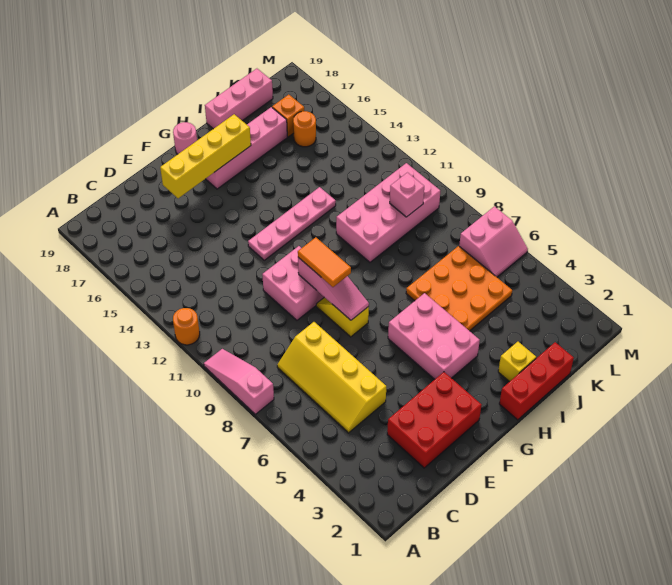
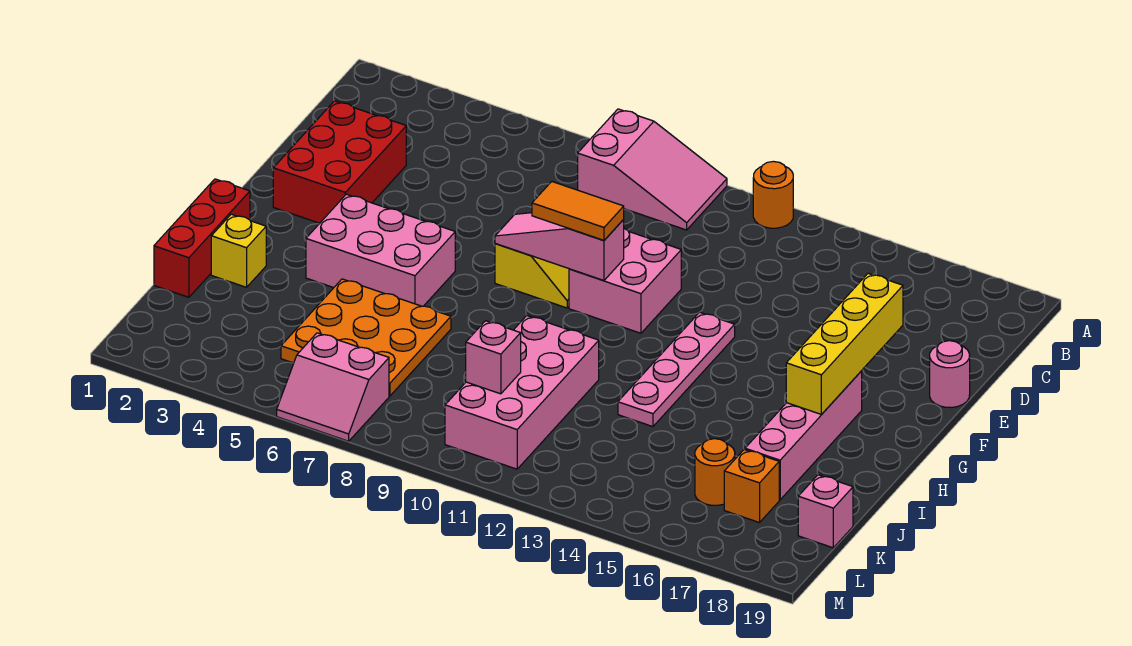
pink slope A8:A10 level 1 top 8 -> pink slope A8:B10 level 1 top 8
yellow slope C5:D8 level 1 top D -> none
pink round brick G19 level 1 -> pink round brick E19 level 1
pink brick I19:K19 level 1 -> pink brick K19 level 1
pink slope L6:M7 level 1 top 7 -> pink slope L6:M7 level 1 top L

